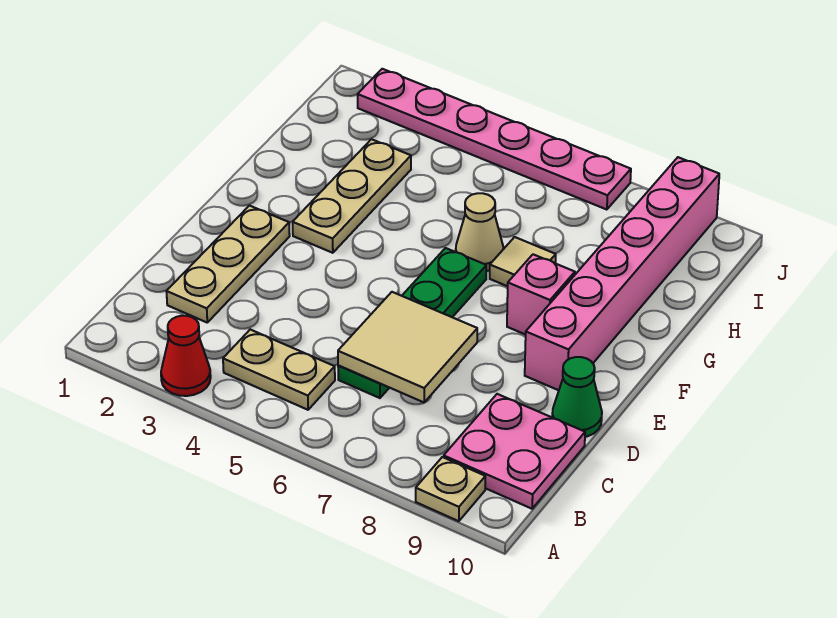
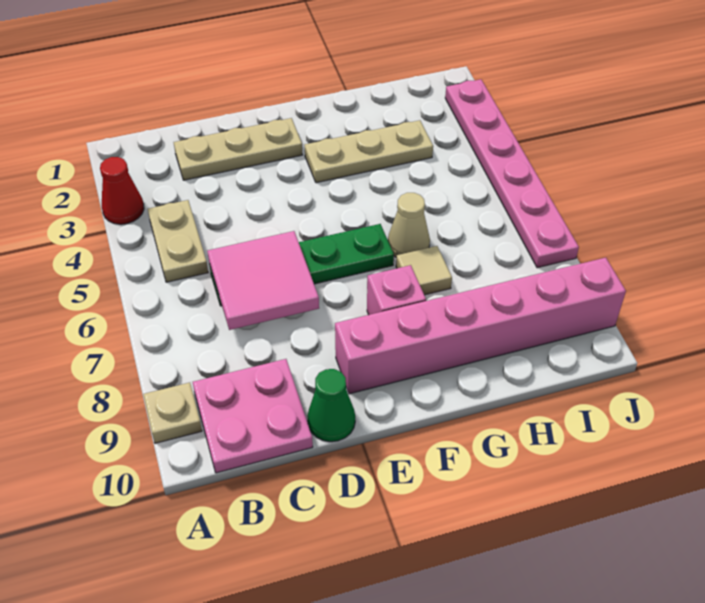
tan tile C6:D7 level 2 -> pink tile C6:D7 level 2

